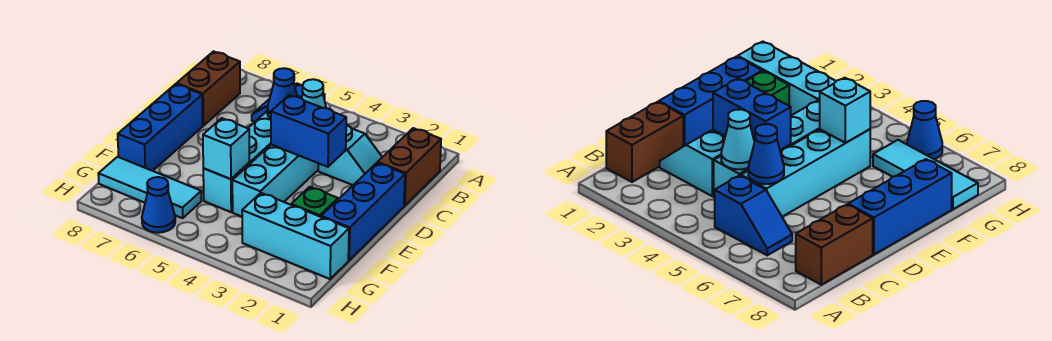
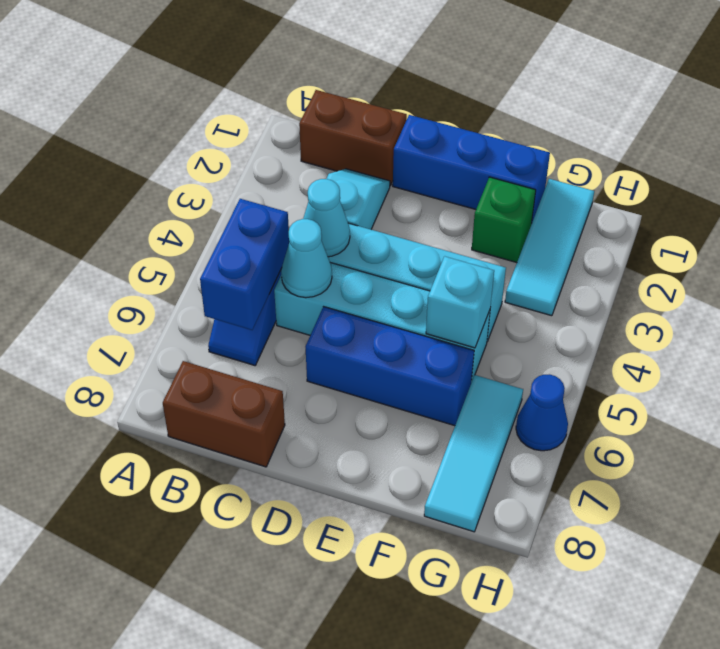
blue cone C5 level 2 -> cyan cone C5 level 2
blue brick D3:D4 level 2 -> blue brick B5:B6 level 2
blue brick D8:F8 level 1 -> blue brick D6:F6 level 1
cyan brick G1:G3 level 1 -> cyan tile G1:G3 level 1

